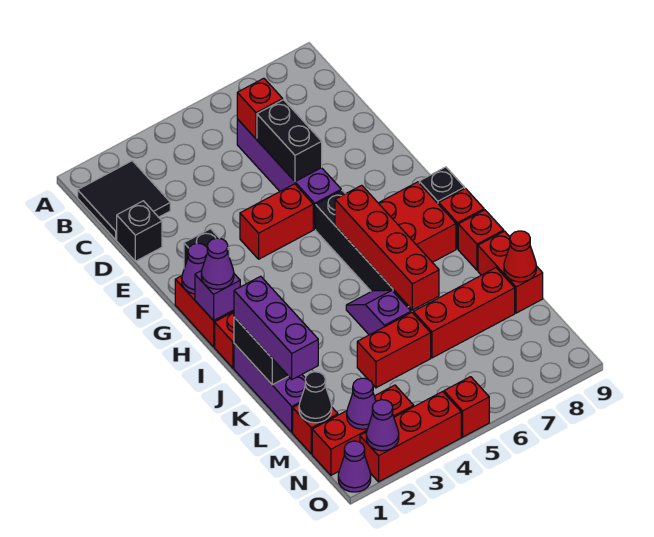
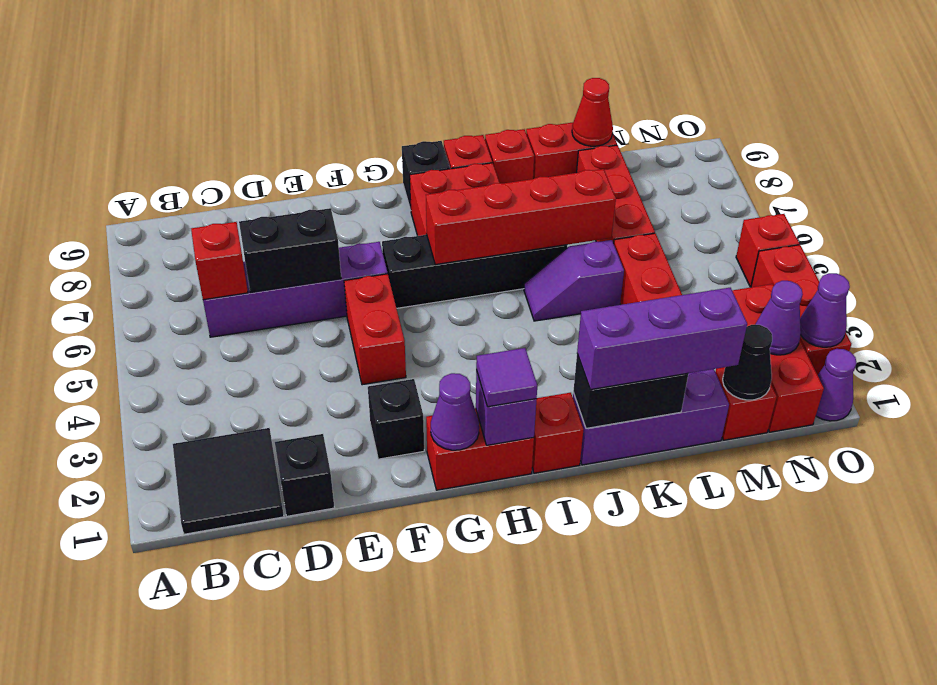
purple cone H1 level 3 -> purple tile H1 level 3

